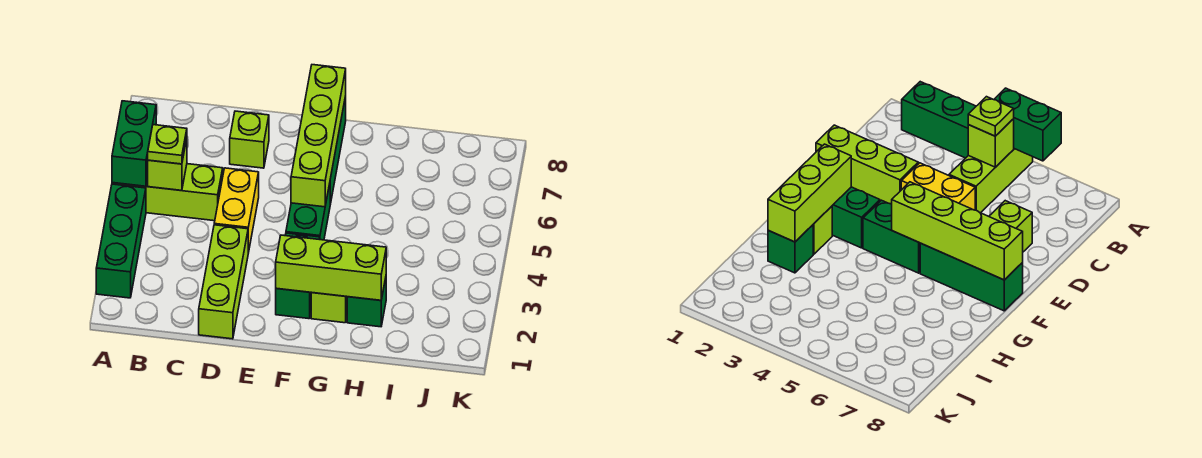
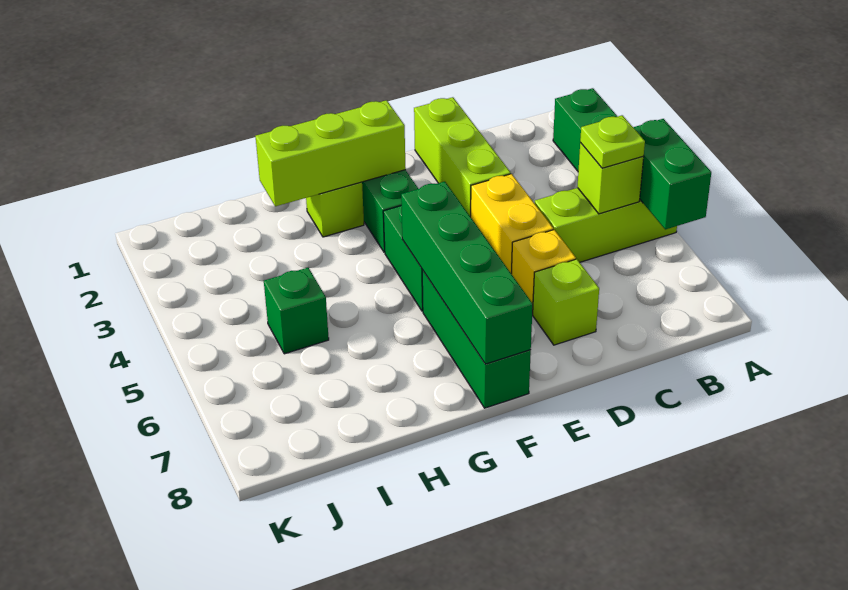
none -> yellow brick D6 level 1
lime brick F5:F8 level 2 -> green brick F5:F8 level 2
green brick H2 level 1 -> green brick I5 level 1

